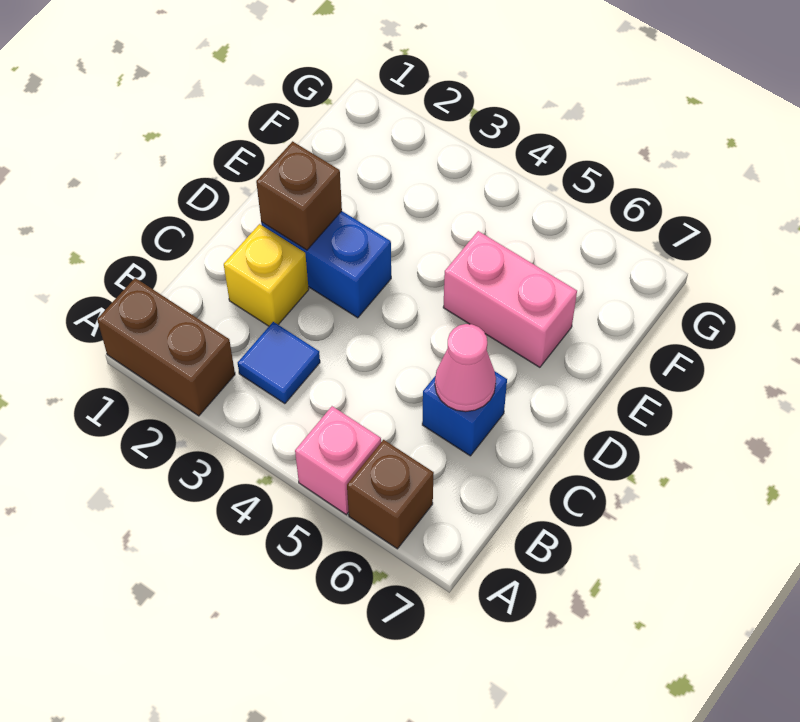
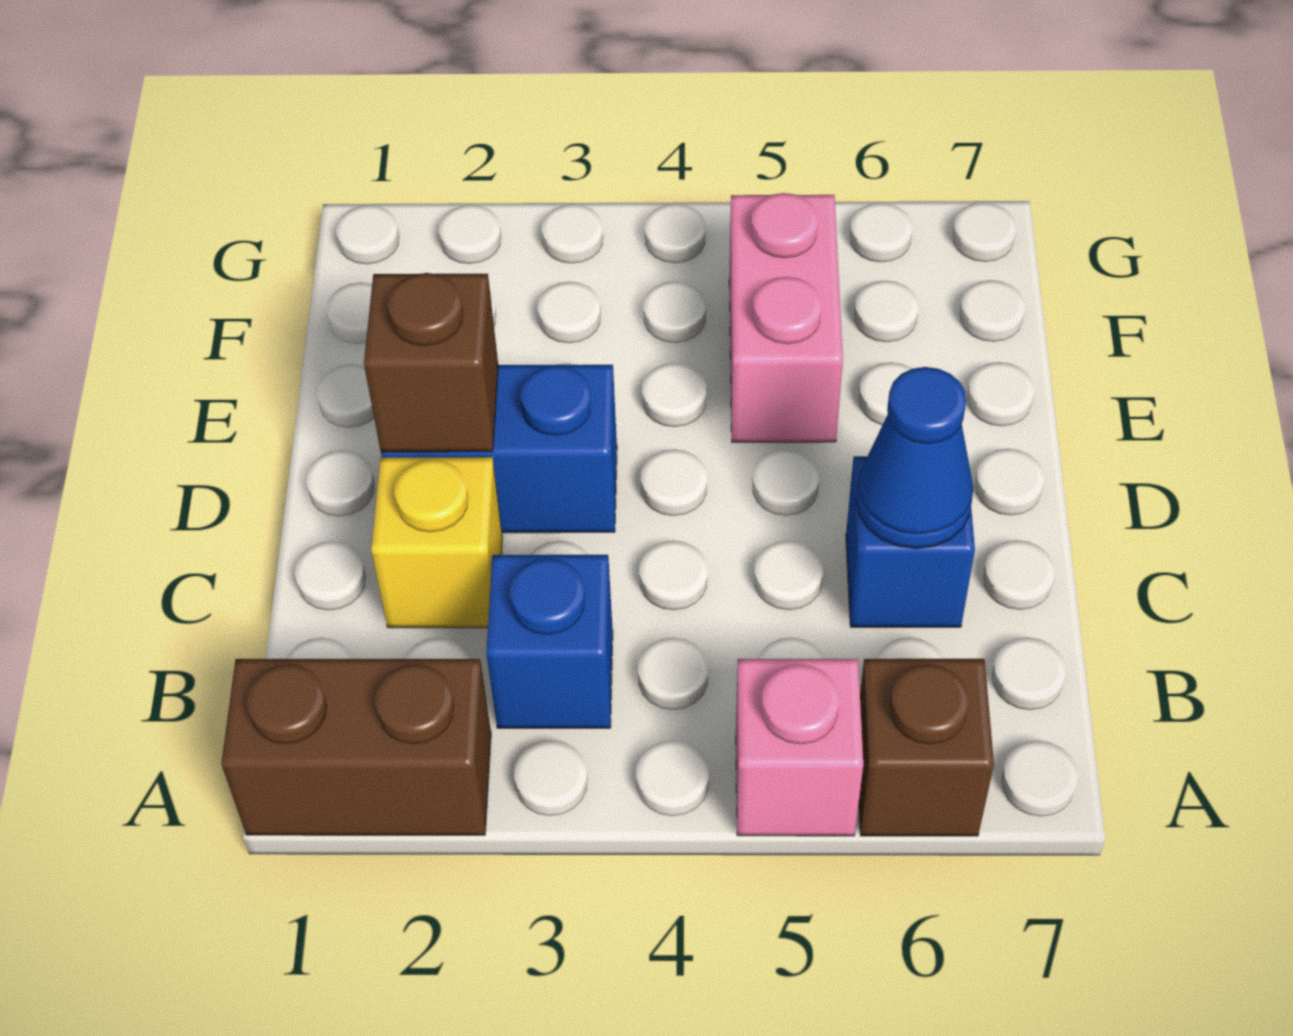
blue tile B3 level 1 -> blue brick B3 level 1
pink cone C6 level 2 -> blue cone C6 level 2
pink brick E5:E6 level 1 -> pink brick E5:F5 level 1

